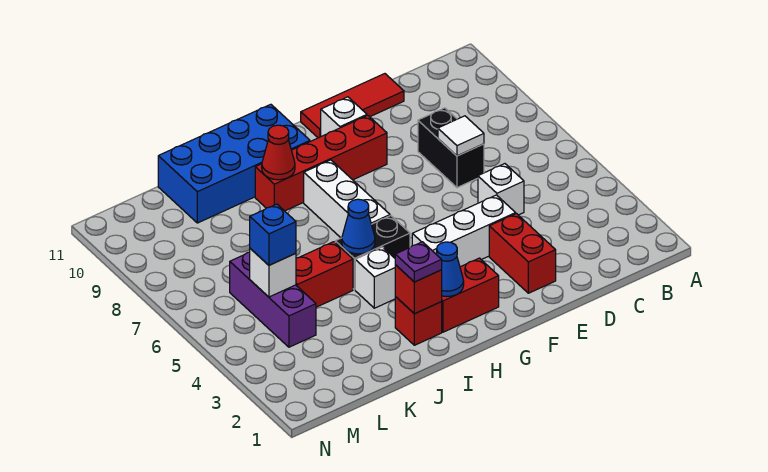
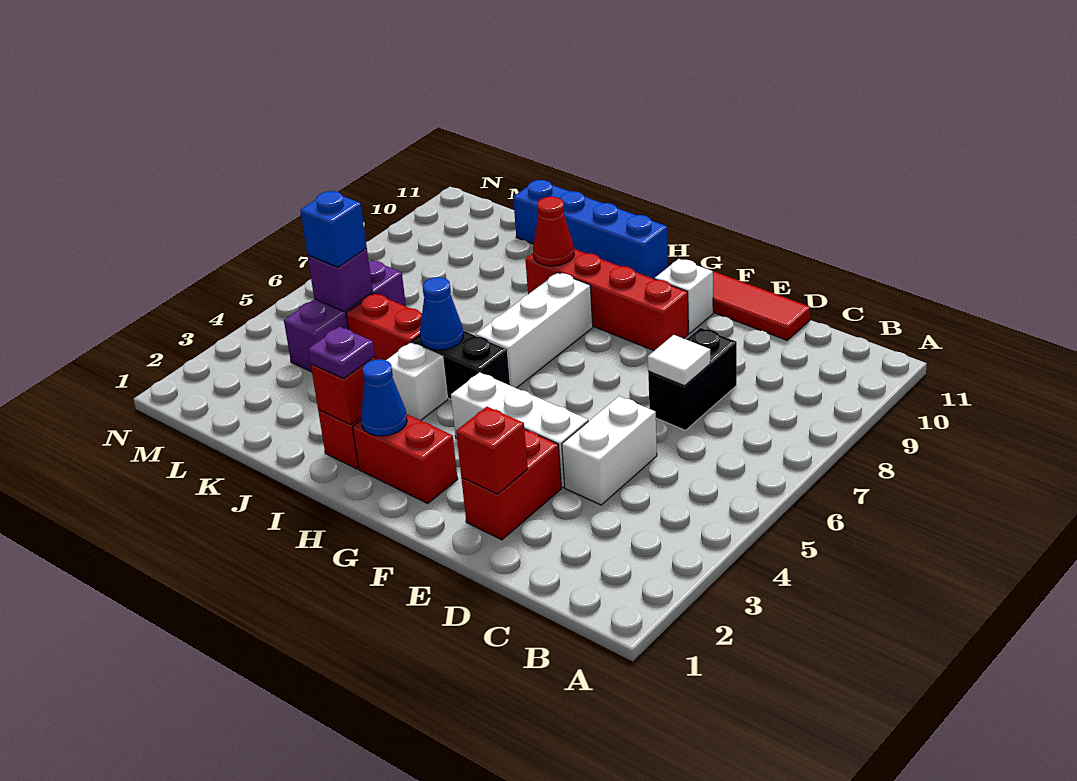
white brick D5 level 1 -> white brick D4:D5 level 1
none -> red brick E2 level 2
blue brick H10:K11 level 1 -> blue brick H11:K11 level 1
white brick L5 level 2 -> purple brick L5 level 2

